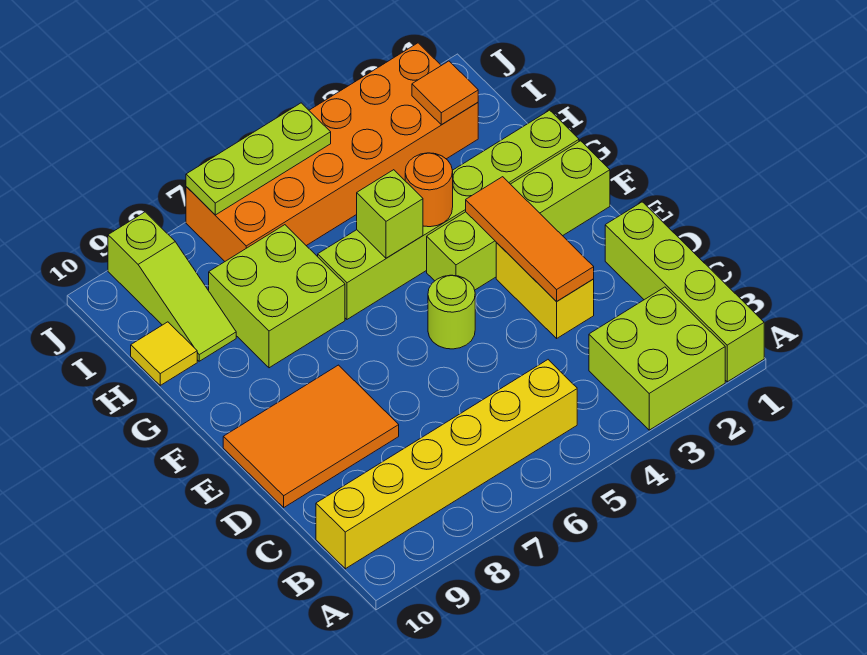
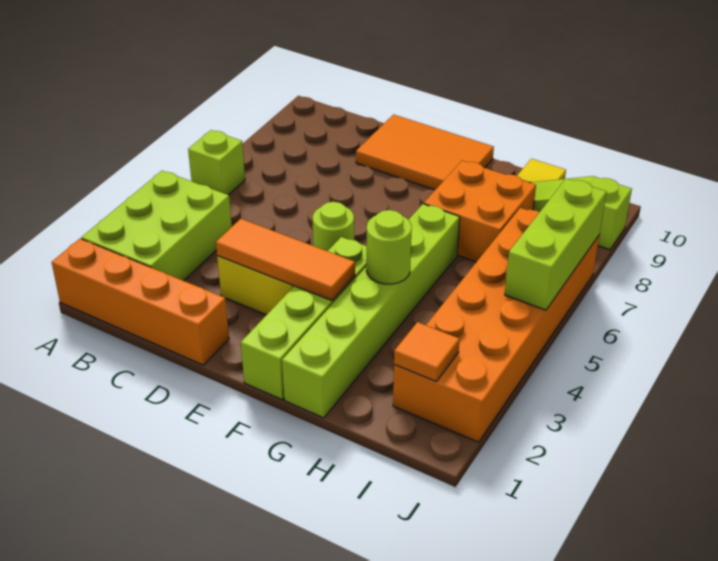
lime brick A1:D1 level 1 -> orange brick A1:D1 level 1
lime brick A2:B3 level 1 -> lime brick A2:B4 level 1
yellow brick B5:B10 level 1 -> none
orange tile D8:E10 level 1 -> orange tile D9:F10 level 1
orange round brick G4 level 2 -> lime round brick G4 level 2
lime brick G5 level 2 -> lime brick A6 level 1
lime brick G7:H8 level 1 -> orange brick G7:H8 level 1
lime plate J5:J7 level 2 -> lime brick J5:J7 level 2

